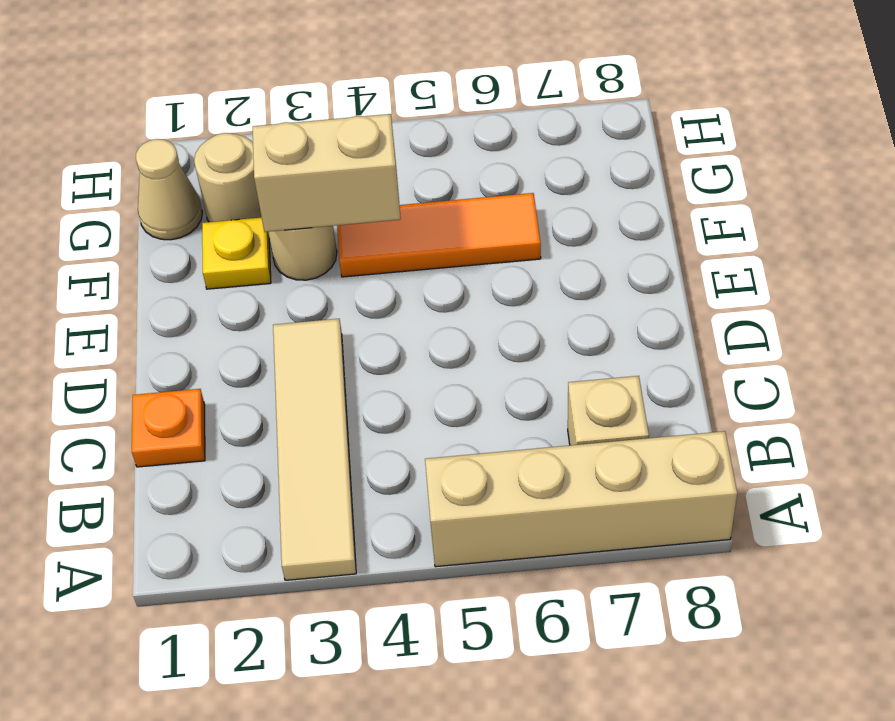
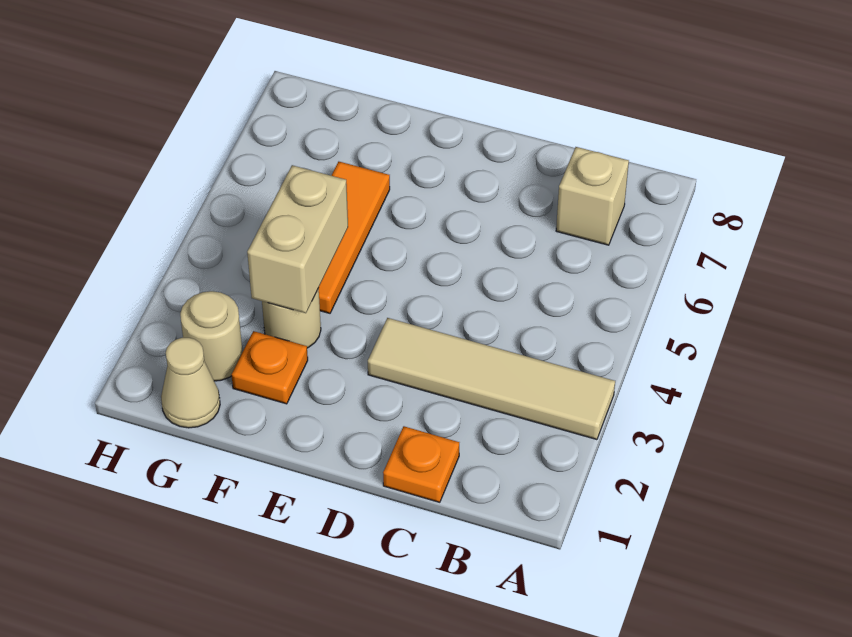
tan brick A5:A8 level 1 -> none
yellow plate F2 level 1 -> orange plate F2 level 1

